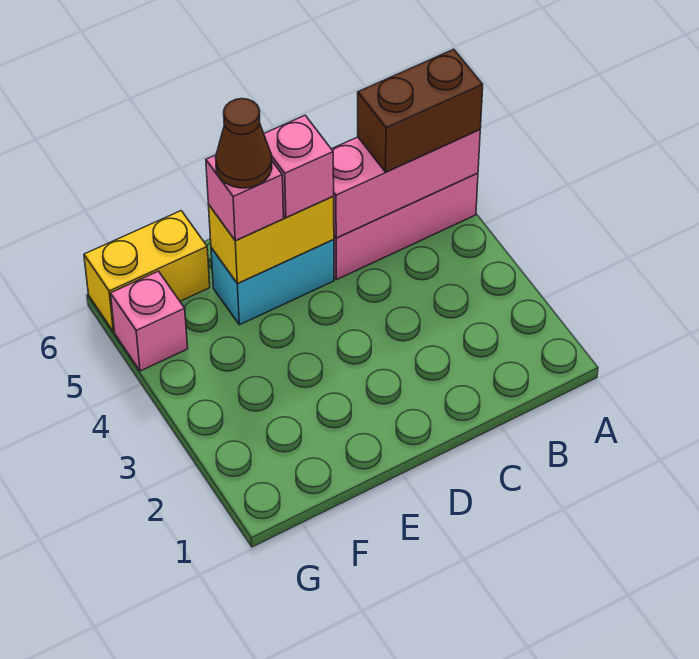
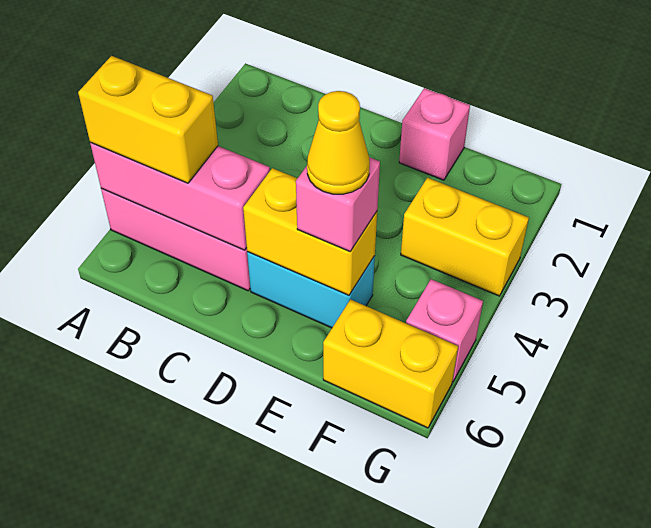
brown brick A5:B5 level 3 -> yellow brick A5:B5 level 3
pink brick D5 level 3 -> pink brick E1 level 1
brown cone E5 level 4 -> yellow cone E5 level 4
none -> yellow brick F3:G3 level 1

